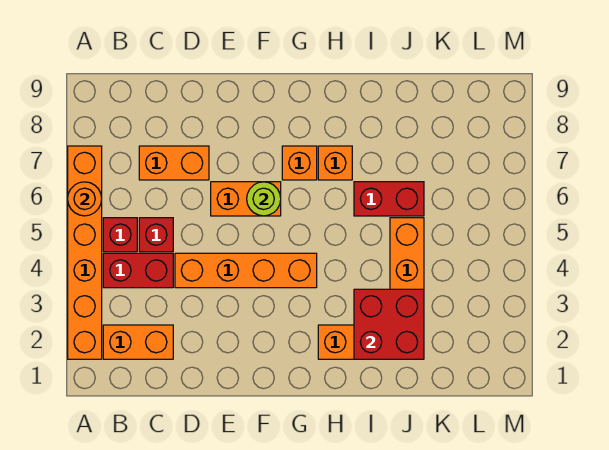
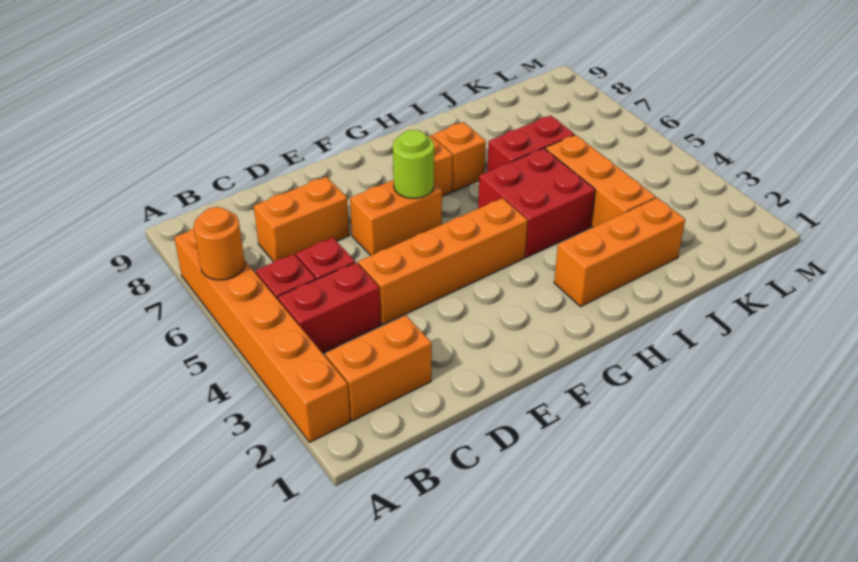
red brick I2:J3 level 2 -> red brick H4:I5 level 1

